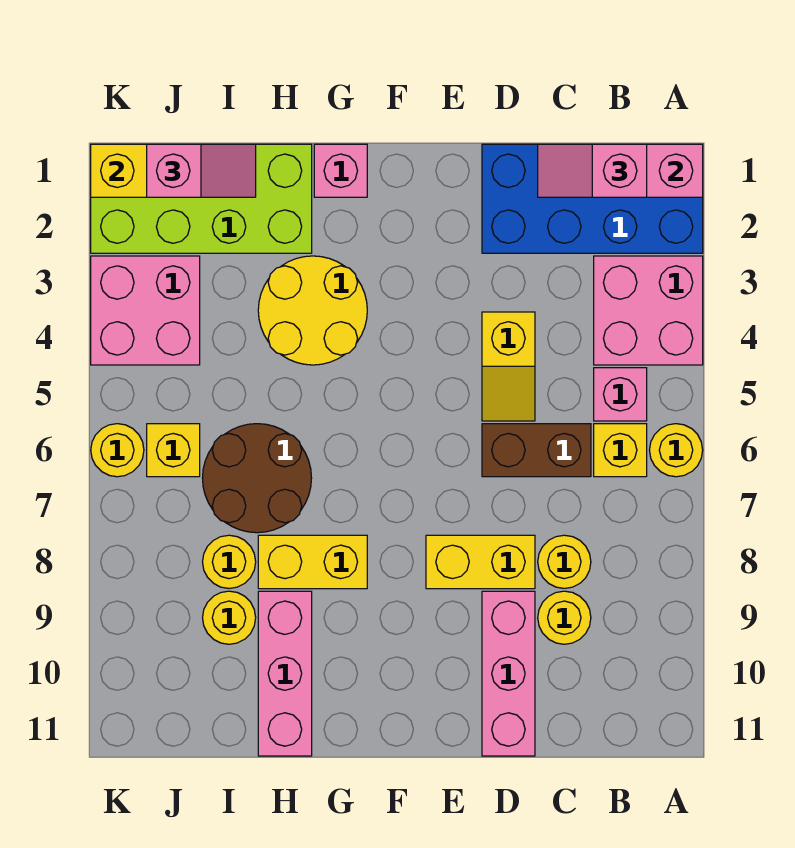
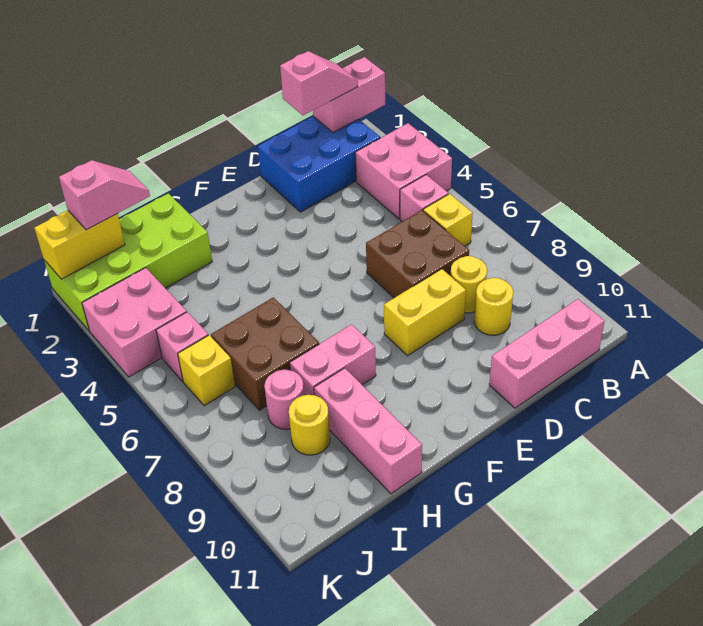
blue brick A1:D2 level 1 -> blue brick B1:D2 level 1
yellow round brick A6 level 1 -> none
pink slope B1:C1 level 3 top B -> pink slope B1:C1 level 3 top C
brown brick C6:D6 level 1 -> brown brick C6:D7 level 1
yellow slope D4:D5 level 1 top 4 -> none
pink brick D9:D11 level 1 -> pink brick B11:D11 level 1
pink brick G1 level 1 -> pink brick J5 level 1
yellow round brick G3:H4 level 1 -> none
yellow brick G8:H8 level 1 -> pink brick G8:H8 level 1
brown round brick H6:I7 level 1 -> brown brick H6:I7 level 1
yellow round brick I8 level 1 -> pink round brick I8 level 1
yellow round brick K6 level 1 -> none

